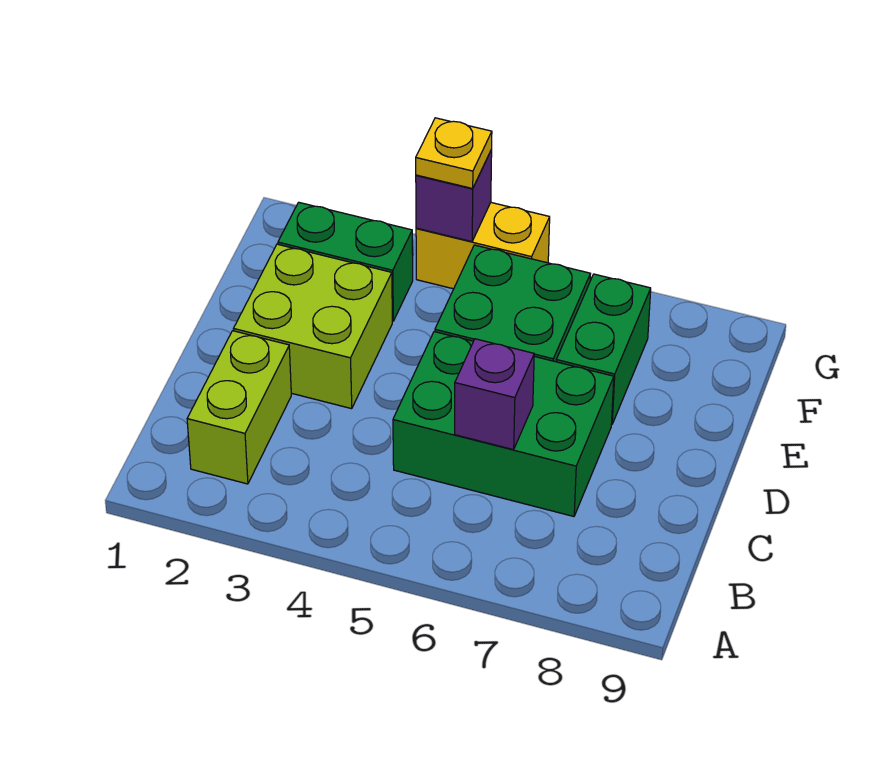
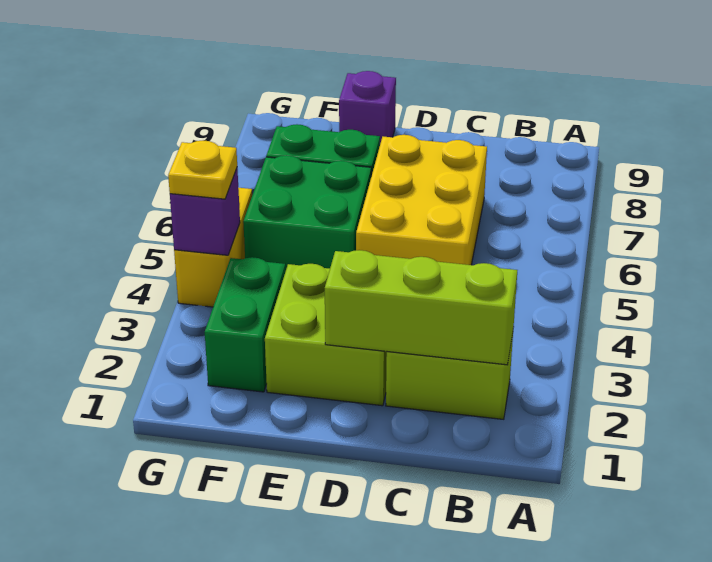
none -> lime brick B2:D2 level 2
green brick C5:D7 level 1 -> yellow brick C5:D7 level 1
purple brick C6 level 2 -> purple brick E9 level 1

